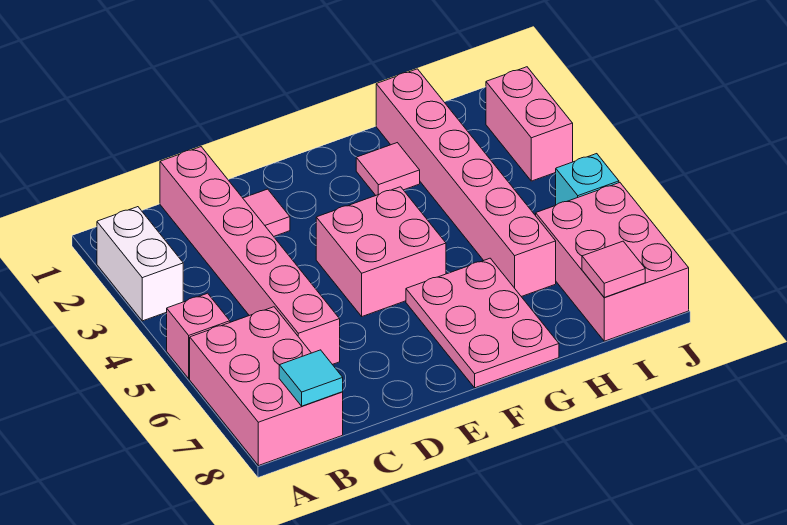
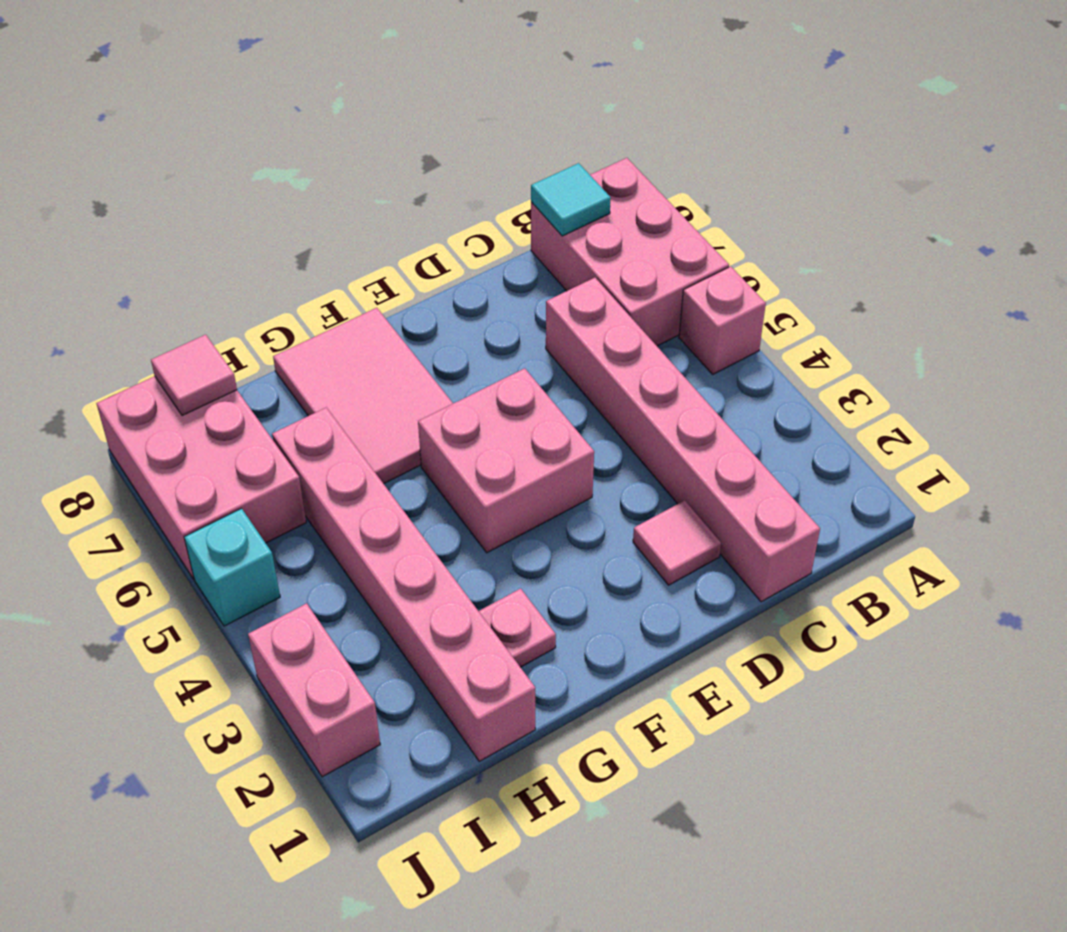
white brick A2:A3 level 1 -> none
pink plate F6:G8 level 1 -> pink tile F6:G8 level 1
pink tile G2 level 1 -> pink plate G2 level 1

